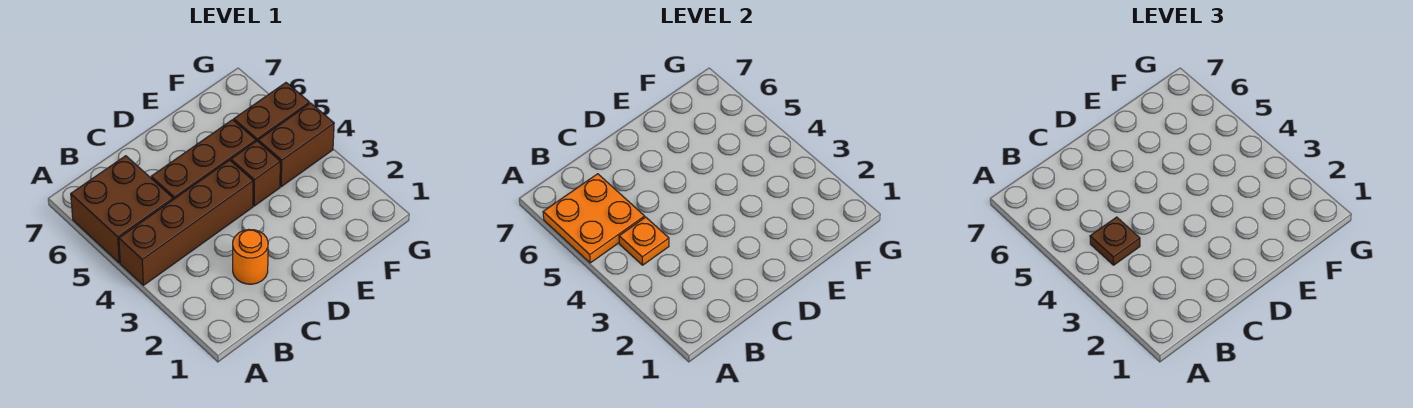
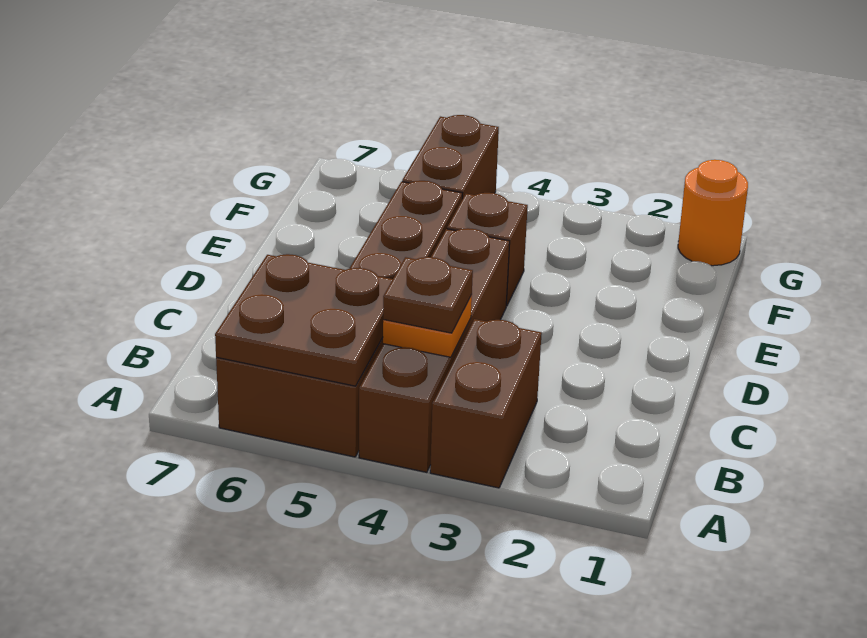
orange plate A5:B6 level 2 -> brown plate A5:B6 level 2
orange round brick C2 level 1 -> orange round brick G1 level 1
brown brick F4:G4 level 1 -> brown brick A3:B3 level 1

